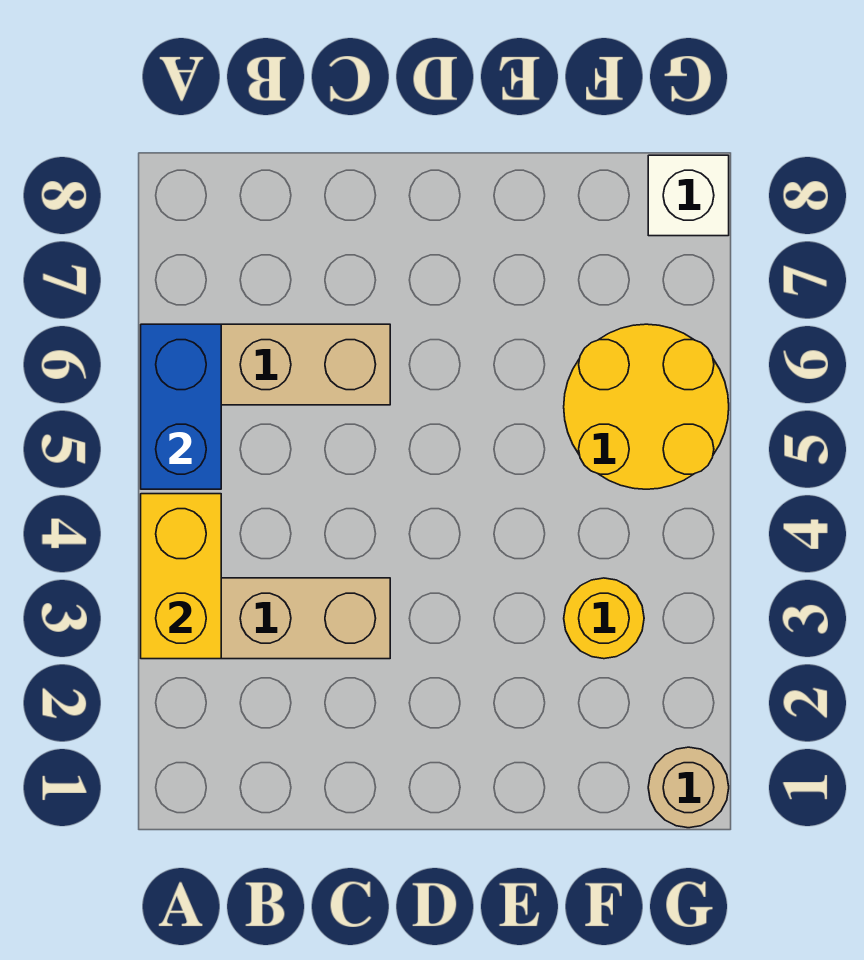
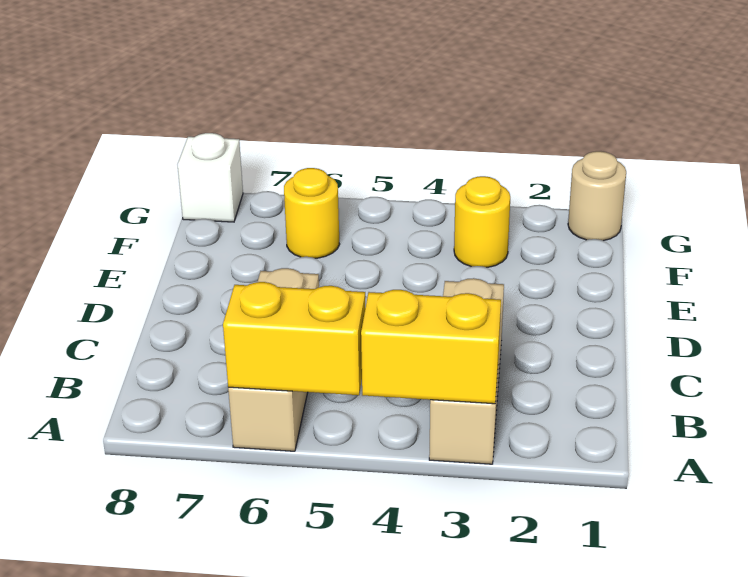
blue brick A5:A6 level 2 -> yellow brick A5:A6 level 2
yellow round brick F5:G6 level 1 -> yellow round brick F6 level 1

